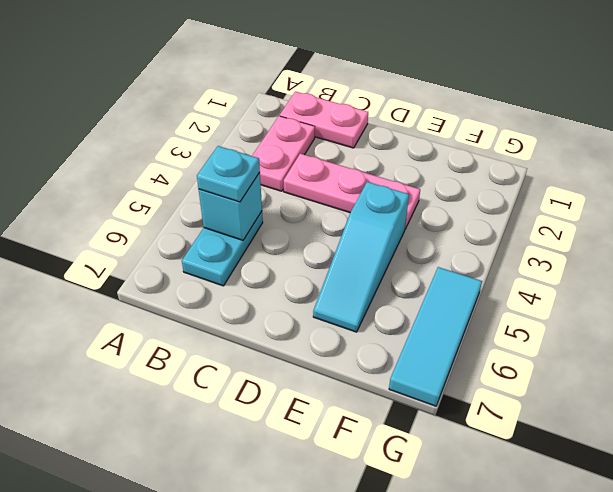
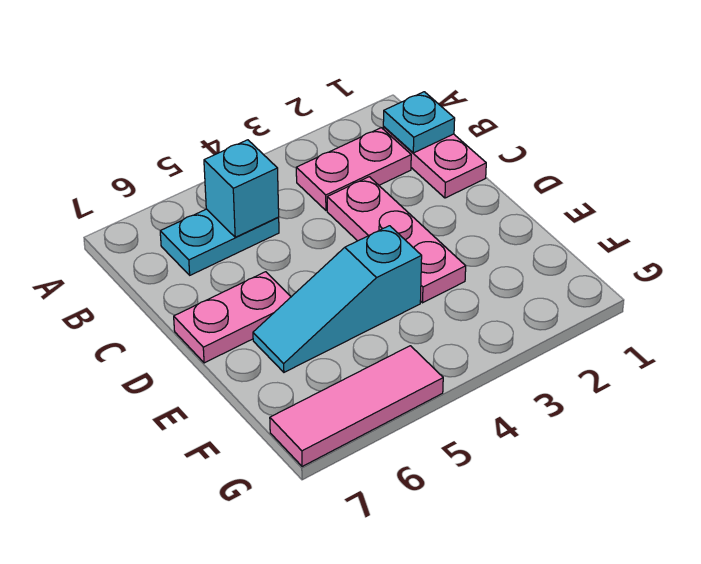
cyan plate B5 level 3 -> cyan plate B1 level 2
none -> pink plate D6:D7 level 1
cyan tile G5:G7 level 1 -> pink tile G5:G7 level 1

